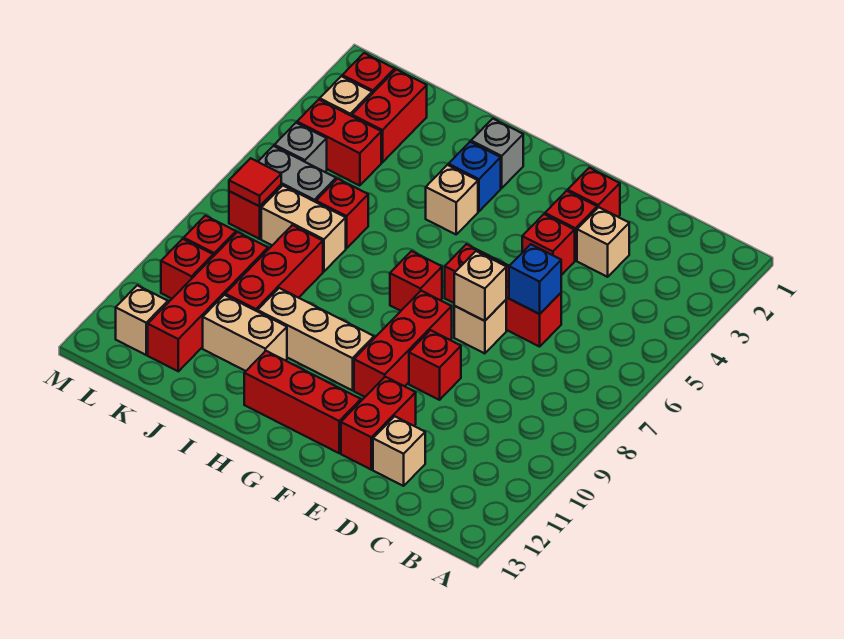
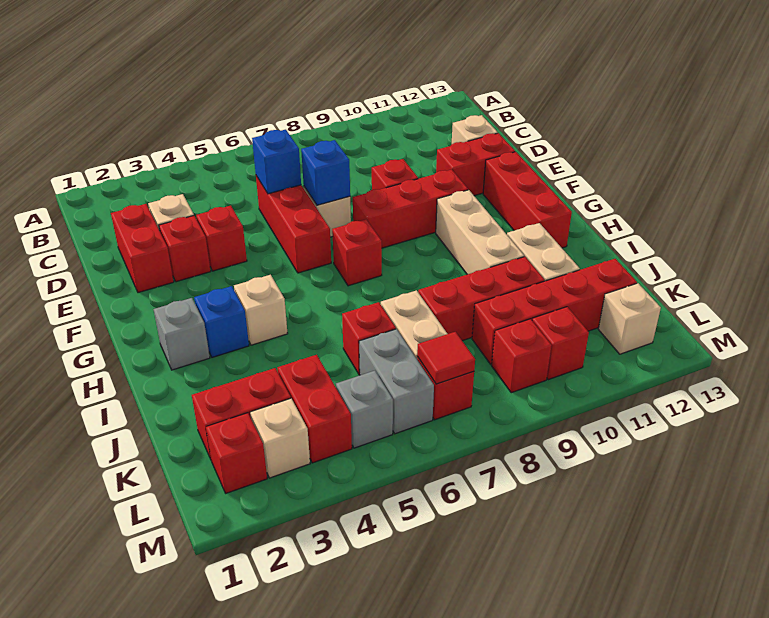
red brick E2 level 1 -> red brick D2:E2 level 1
tan brick E7 level 2 -> blue brick E7 level 2

